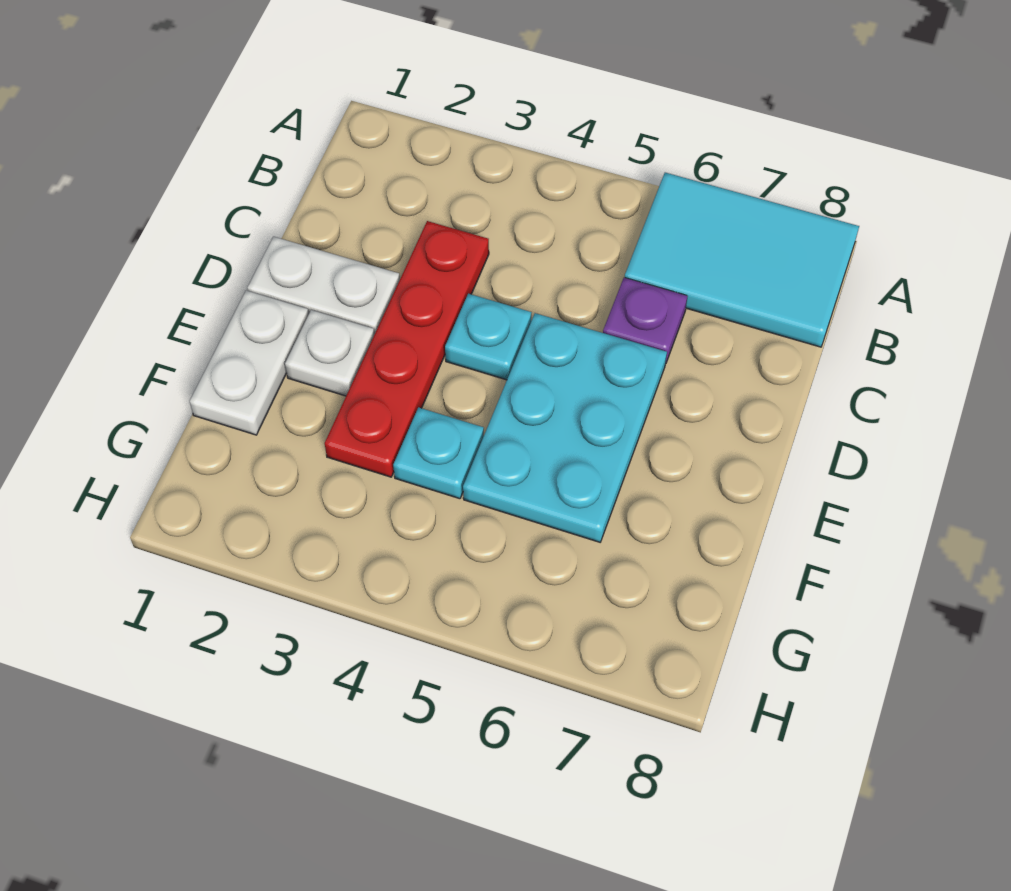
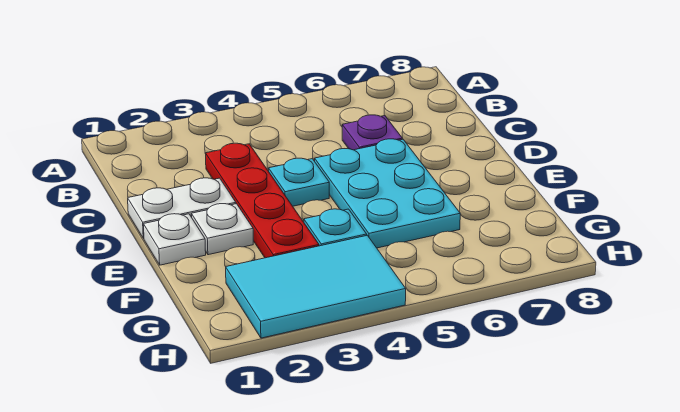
cyan tile A6:B8 level 1 -> cyan tile G2:H4 level 1
white plate E1:F1 level 1 -> white plate E1 level 1

